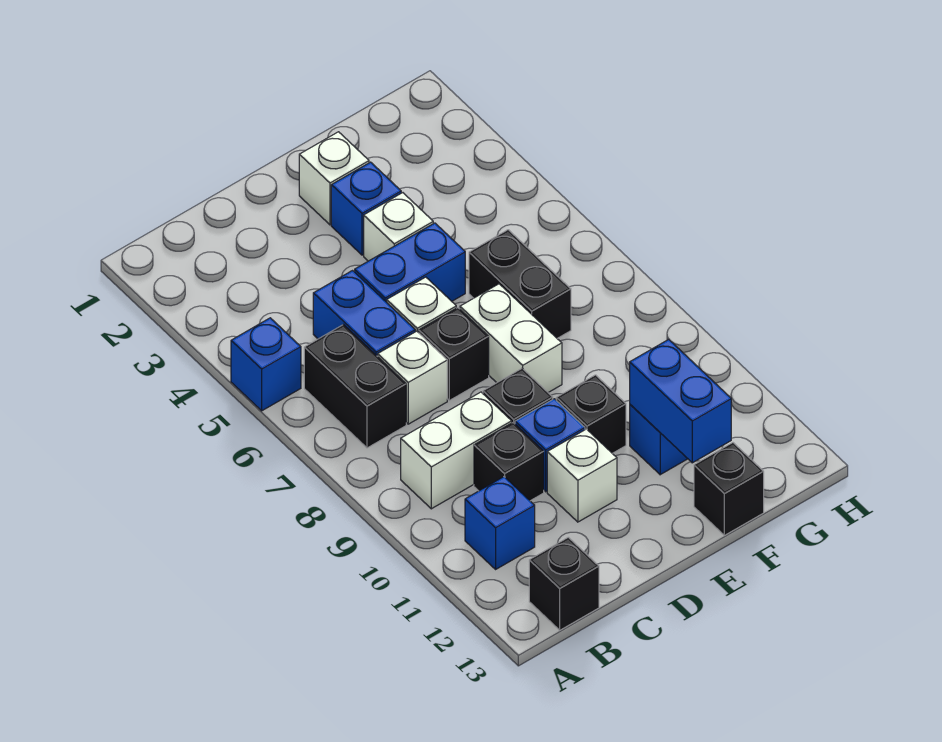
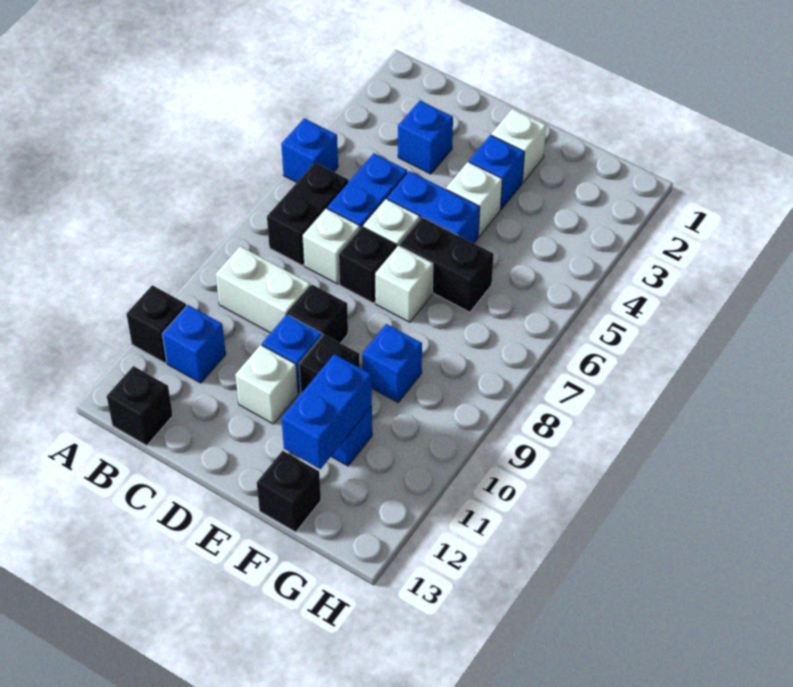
none -> blue brick C3 level 1
black brick C10 level 1 -> black brick A11 level 1
white brick E7:E8 level 1 -> white brick E7 level 1
black brick F6:F7 level 1 -> black brick E6:F6 level 1
none -> blue brick F9 level 1

